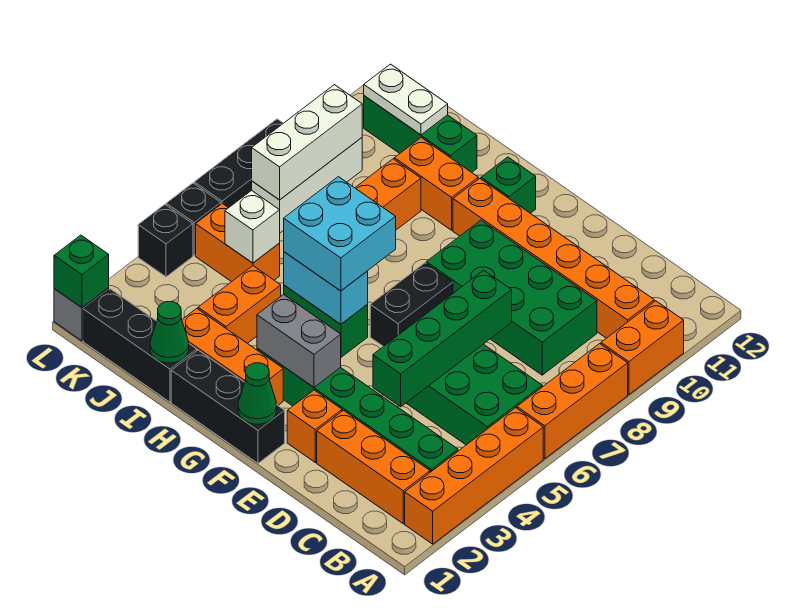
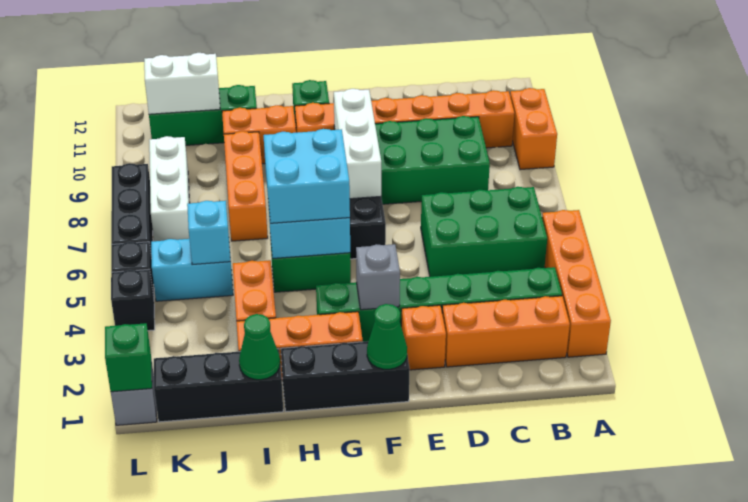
orange brick A6:A8 level 1 -> none
green brick D4:D7 level 2 -> none
grey brick F3:G3 level 2 -> grey brick F3 level 2
orange brick J5:K5 level 1 -> cyan brick J5:K5 level 1
white brick J5 level 2 -> cyan brick J5 level 2
white plate J11:K11 level 2 -> white brick J11:K11 level 2
white brick K7:K9 level 2 -> white brick F7:F9 level 2

